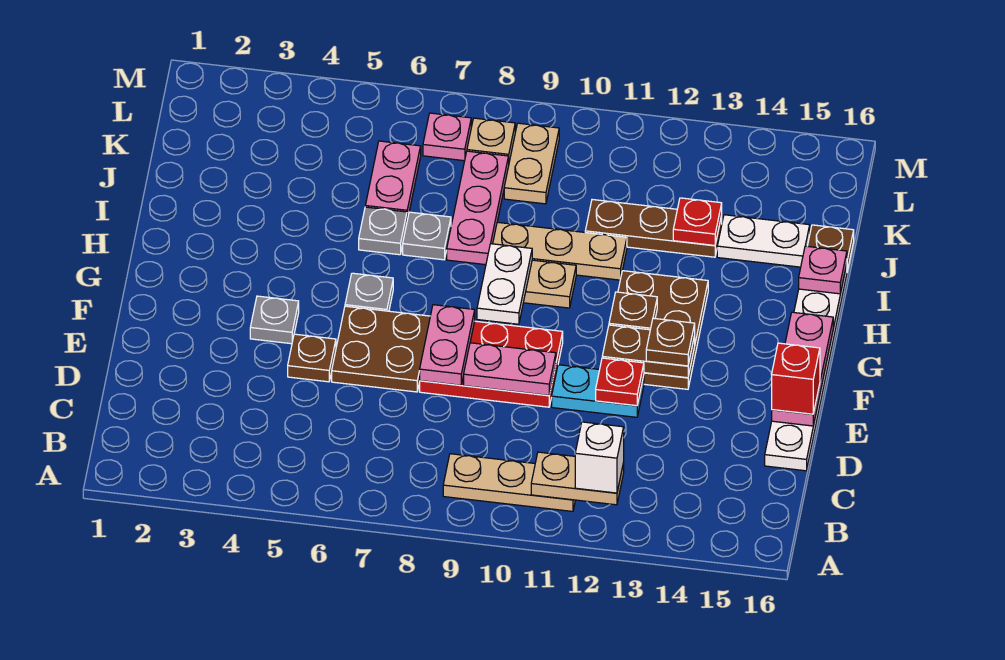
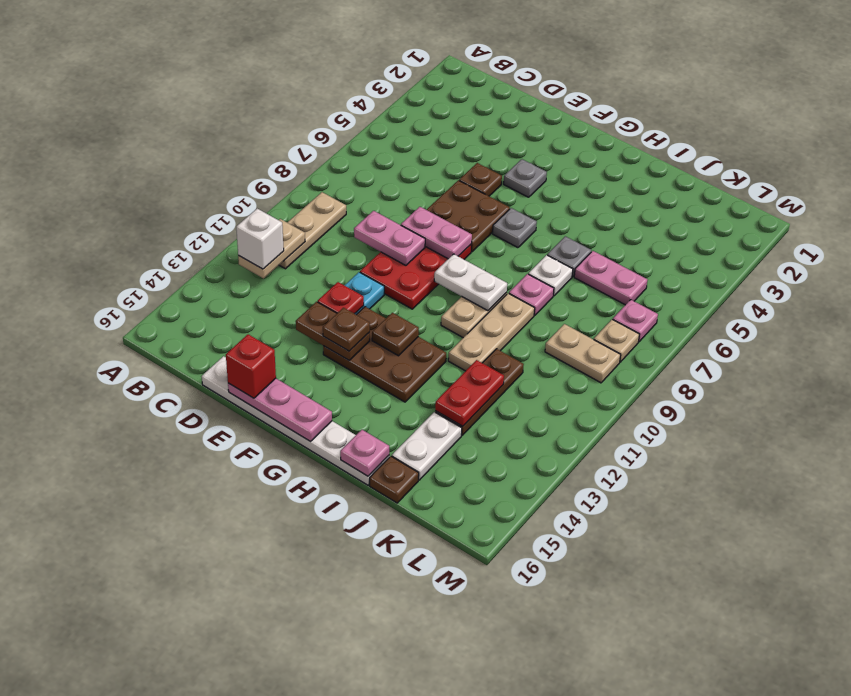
pink plate E9:E10 level 2 -> pink plate D9:E9 level 2
brown plate F12:F13 level 2 -> brown plate E13:F13 level 2
grey plate I7 level 1 -> white plate I7 level 1
pink plate I8:K8 level 1 -> pink plate I8 level 1
red plate J13 level 2 -> red plate J12:J13 level 2

